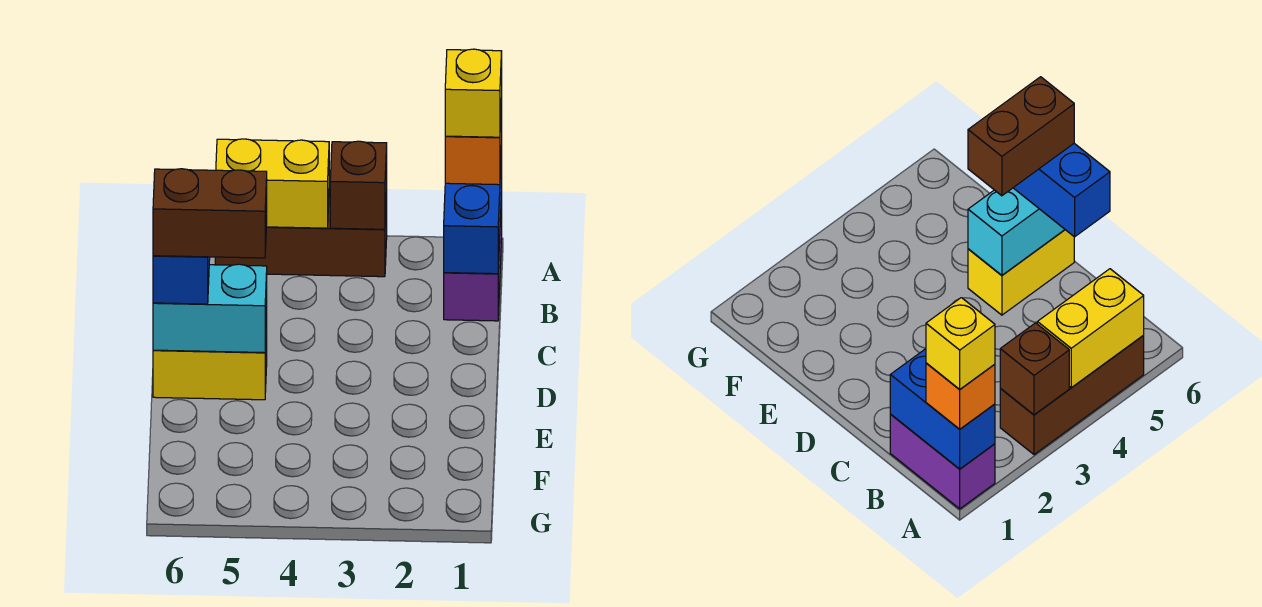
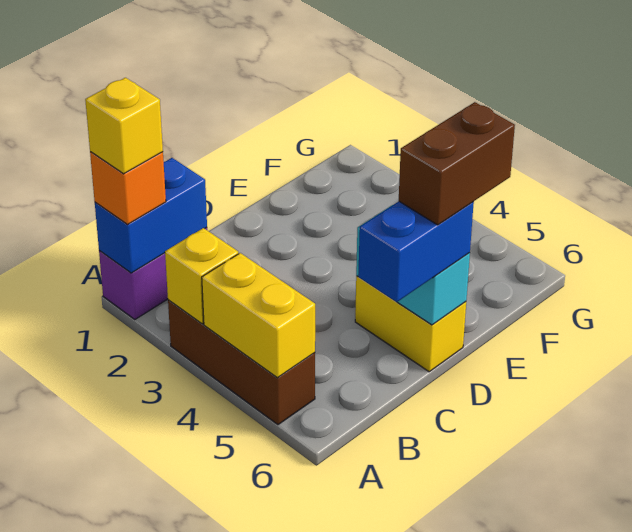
brown brick A3 level 2 -> yellow brick A3 level 2
brown brick D5:D6 level 4 -> brown brick D6:E6 level 4

